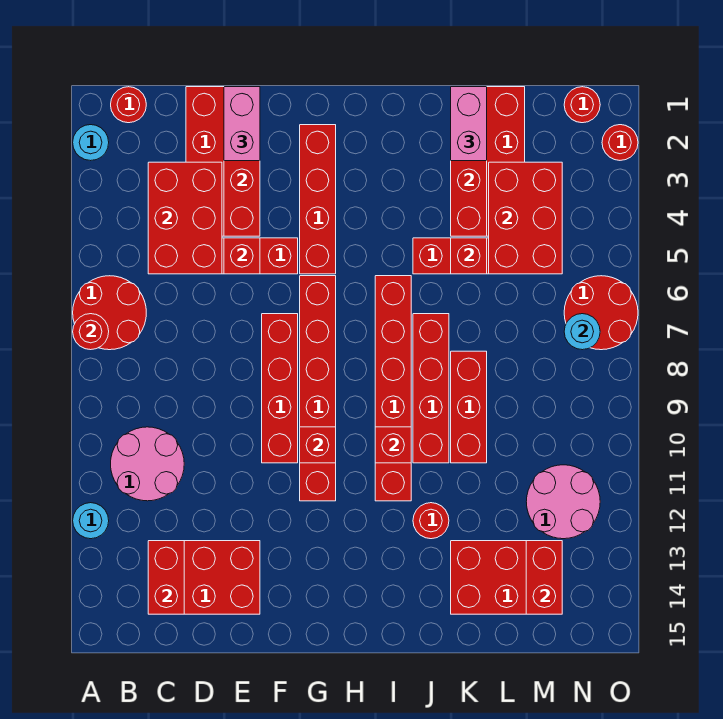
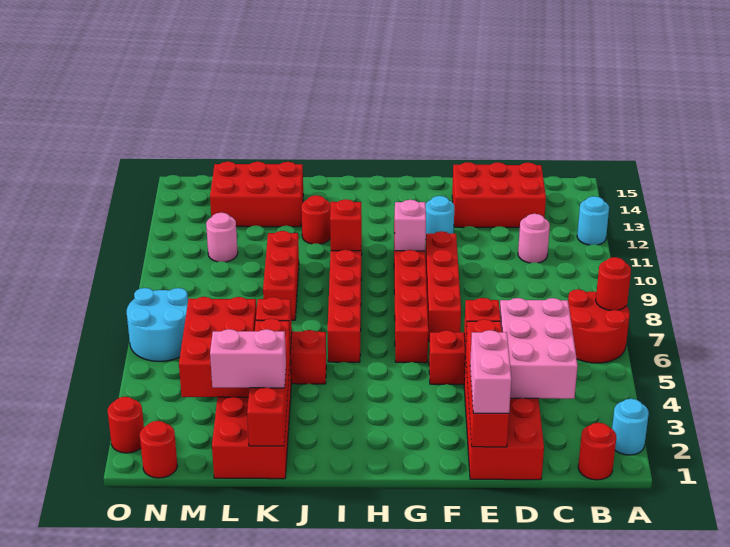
pink round brick B10:C11 level 1 -> pink round brick C11 level 1
red brick C3:D5 level 2 -> pink brick C3:D5 level 2
red brick C13:C14 level 2 -> none
red brick G2:G5 level 1 -> none
red brick G10 level 2 -> pink brick G10 level 2
red brick J7:J10 level 1 -> none
pink brick K1:K2 level 3 -> pink brick K2:L2 level 3
pink round brick M11:N12 level 1 -> pink round brick M11 level 1
red brick M13:M14 level 2 -> none
red round brick N6:O7 level 1 -> cyan round brick N6:O7 level 1
cyan round brick N7 level 2 -> cyan round brick F12 level 1

